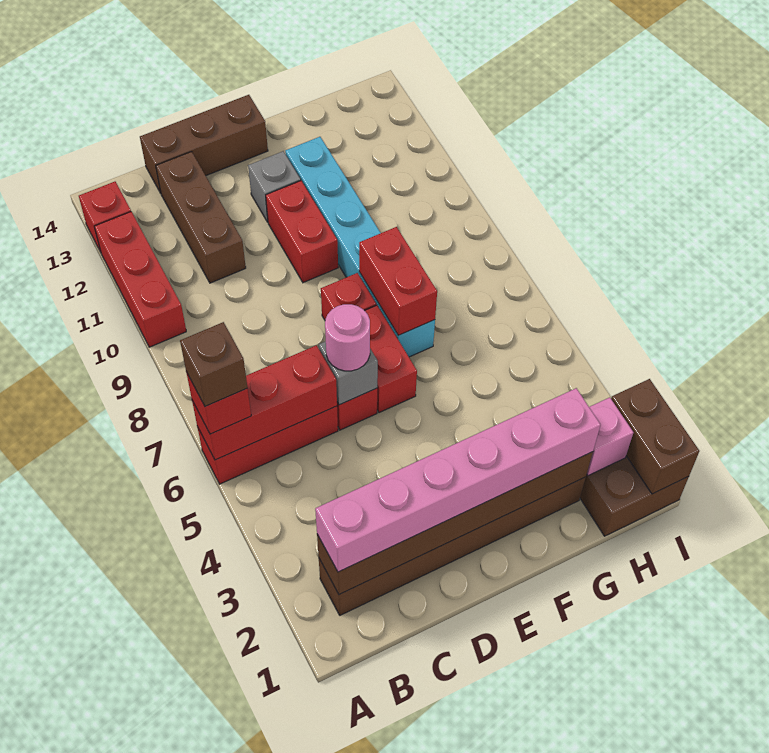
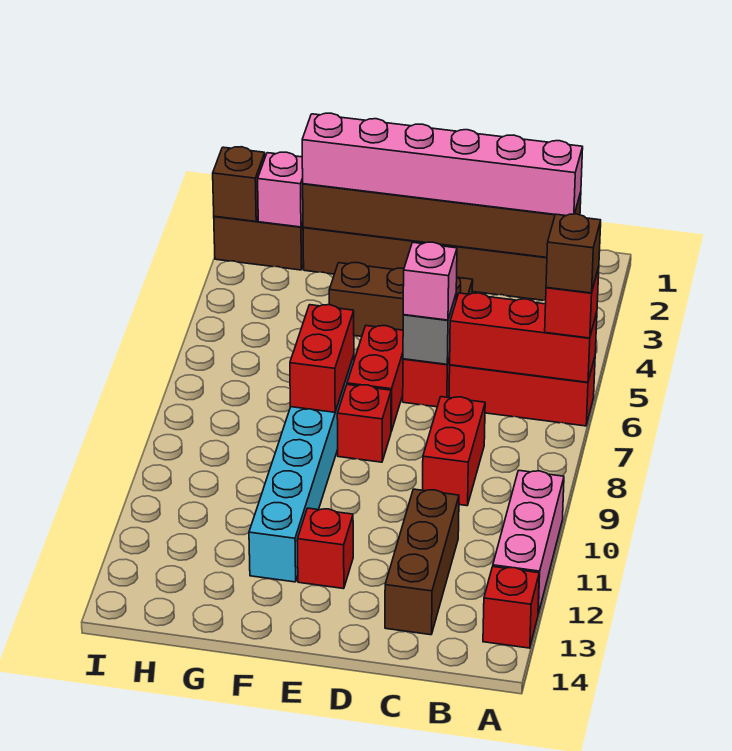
red brick A10:A12 level 1 -> pink brick A10:A12 level 1
brown brick C14:E14 level 1 -> brown brick D4:F4 level 1
pink round brick D6 level 3 -> pink brick D6 level 3
red brick E10:E11 level 1 -> red brick C8:C9 level 1
grey brick E12 level 1 -> red brick E12 level 1
brown brick I1:I2 level 2 -> brown brick I2 level 2

